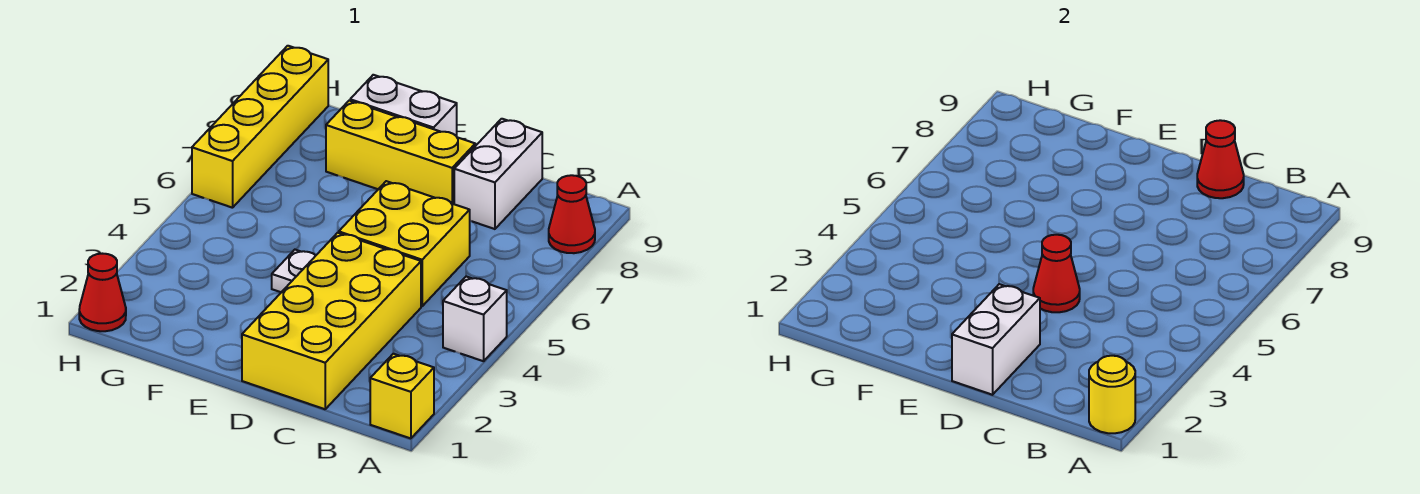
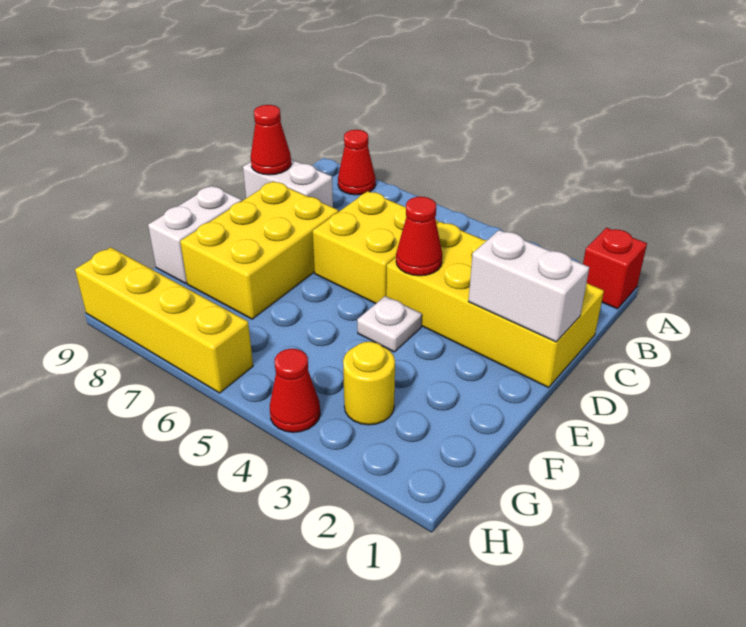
yellow brick A1 level 1 -> red brick A1 level 1
yellow round brick A1 level 2 -> yellow round brick G3 level 1
white brick A4 level 1 -> none
yellow brick D8:F8 level 1 -> yellow brick D7:F8 level 1
red cone H1 level 1 -> red cone H4 level 1

